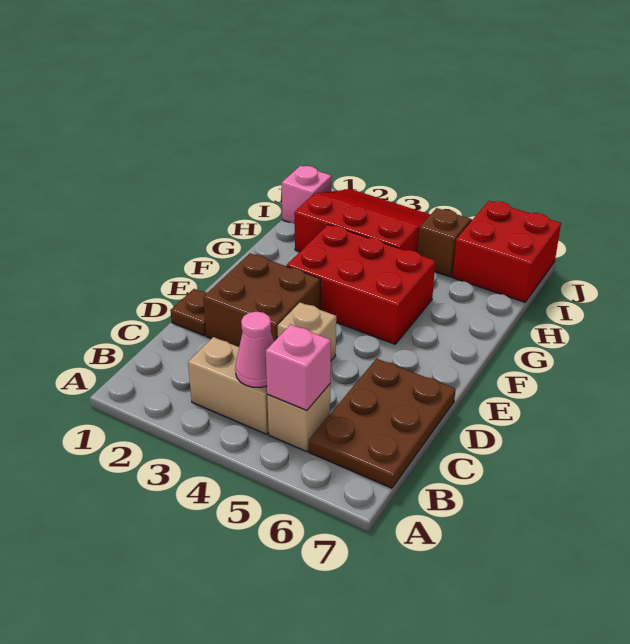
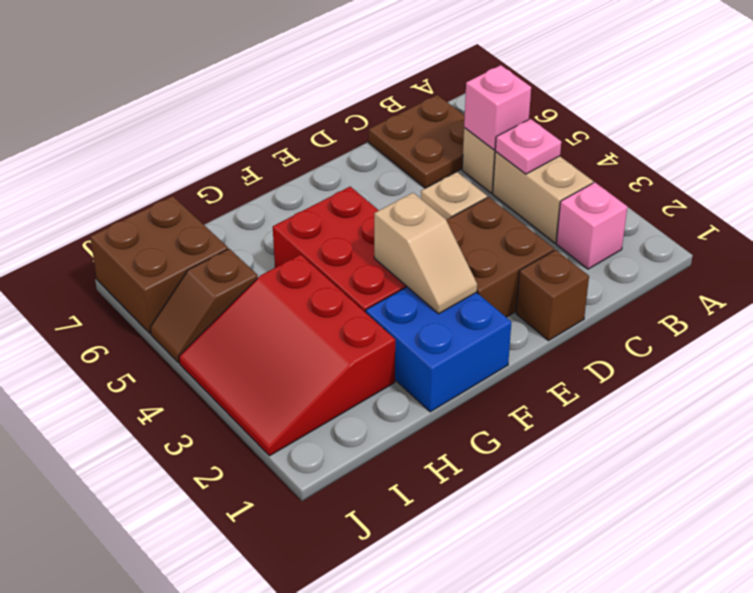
pink cone B4 level 2 -> pink plate B4 level 2
brown plate B6:D7 level 1 -> brown plate B6:C7 level 1
brown plate D1 level 1 -> brown brick D1 level 1
none -> blue brick F1:G2 level 1
none -> tan slope F2:F3 level 2 top 3
pink brick I1 level 1 -> pink brick B2 level 1
red brick I6:J7 level 1 -> brown brick I6:J7 level 1

